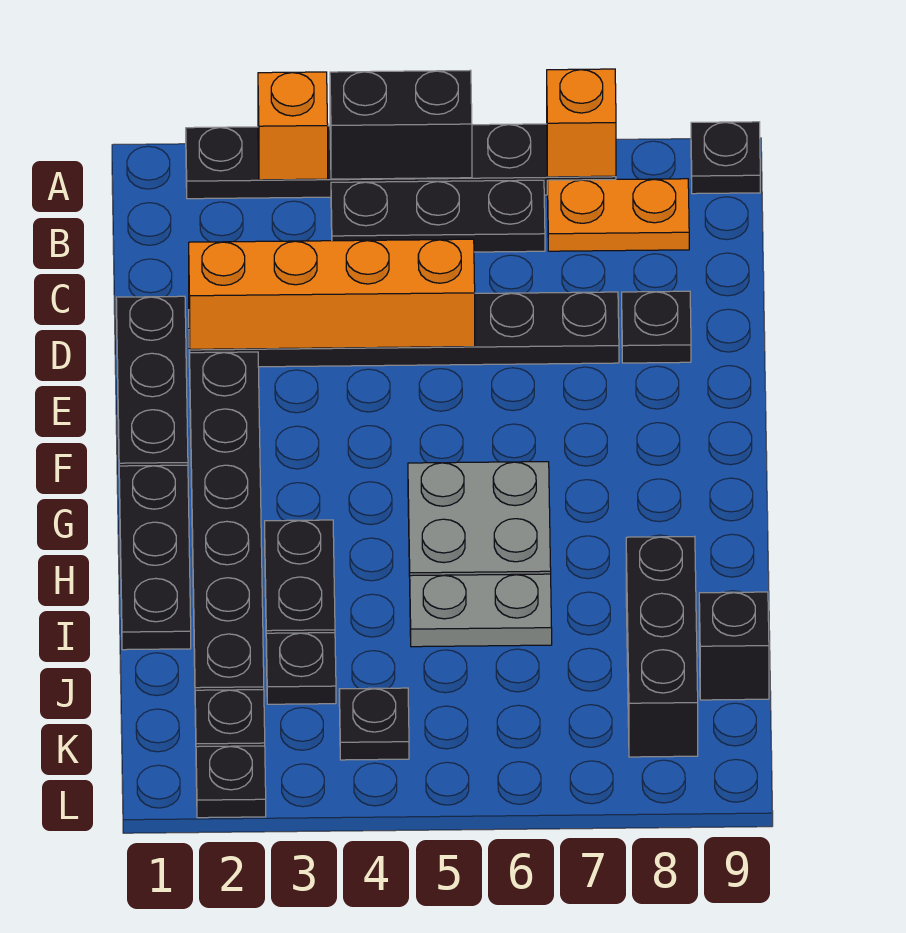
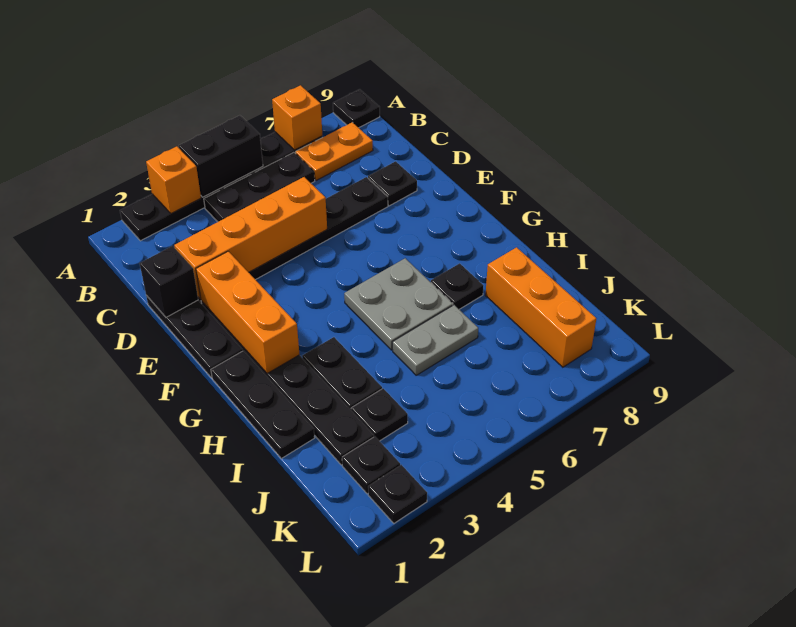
none -> orange brick E2:G2 level 2
black brick I8:K8 level 1 -> orange brick I8:K8 level 1
black brick J9 level 1 -> black brick D1 level 2
black plate K4 level 1 -> black plate H7 level 1

